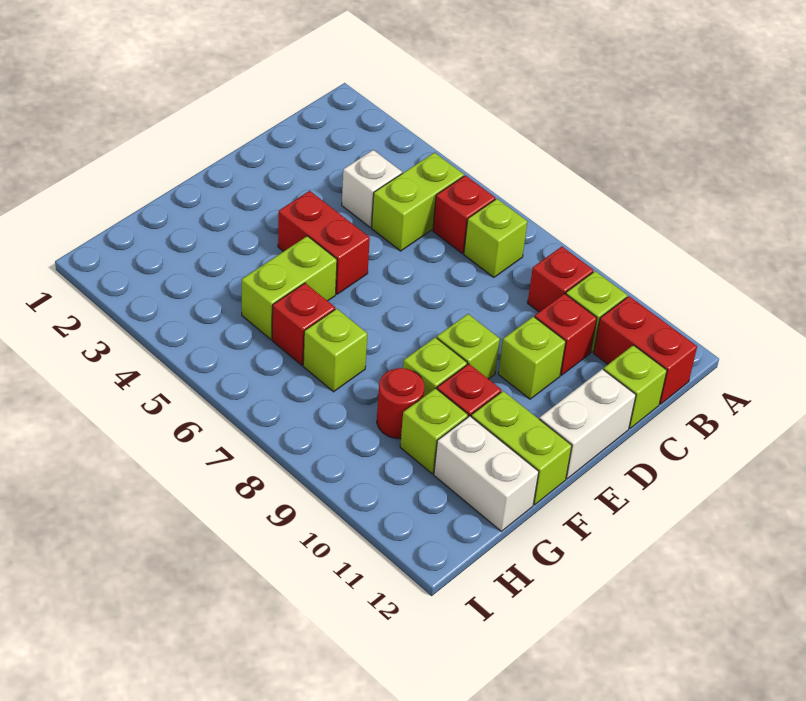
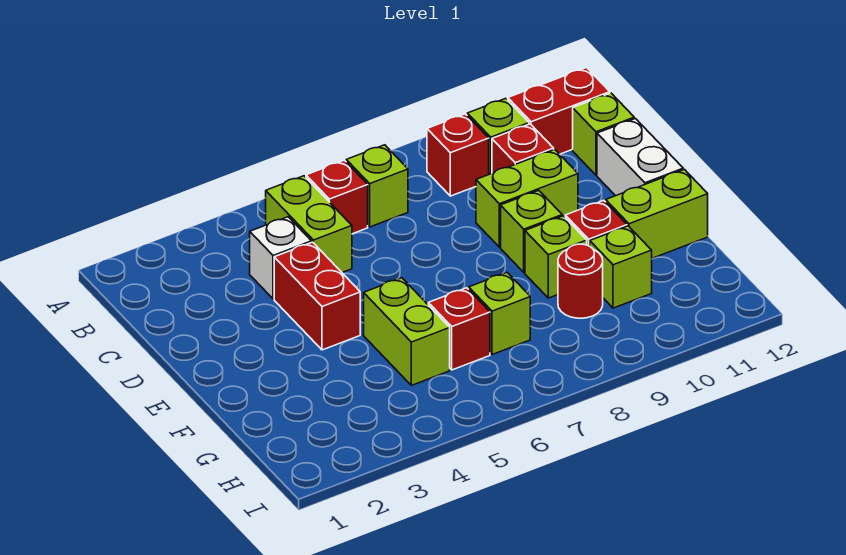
lime brick D10 level 1 -> lime brick D9:D10 level 1
red brick E4:E5 level 1 -> red brick D4:E4 level 1
white brick G11:G12 level 1 -> none

